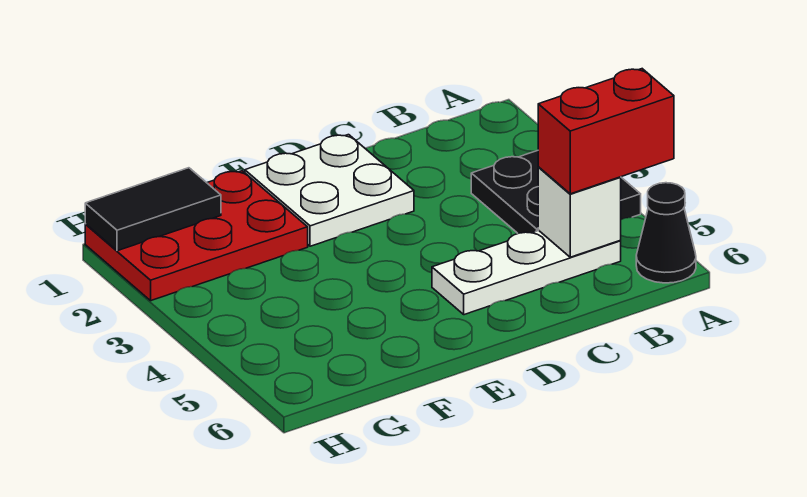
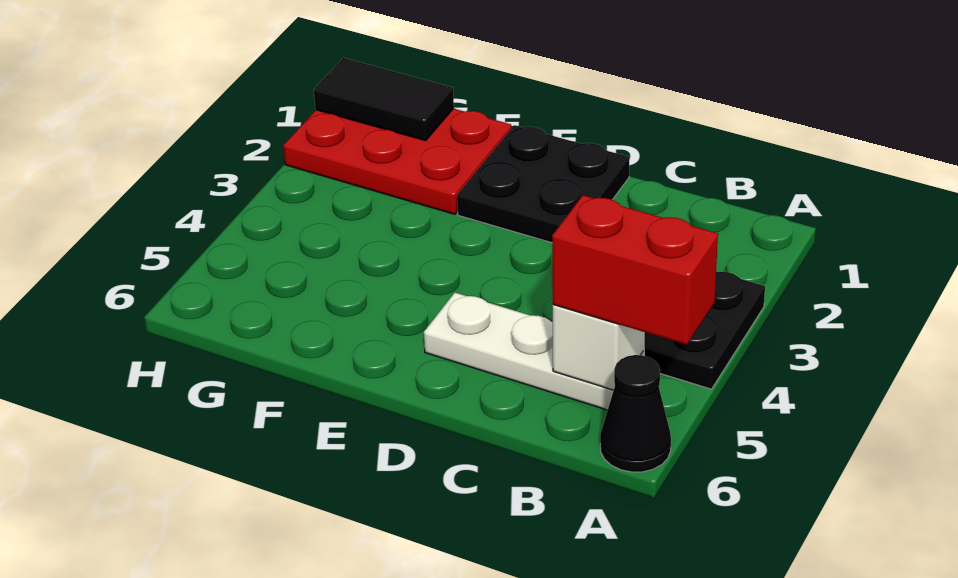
white plate D1:E2 level 1 -> black plate D1:E2 level 1

